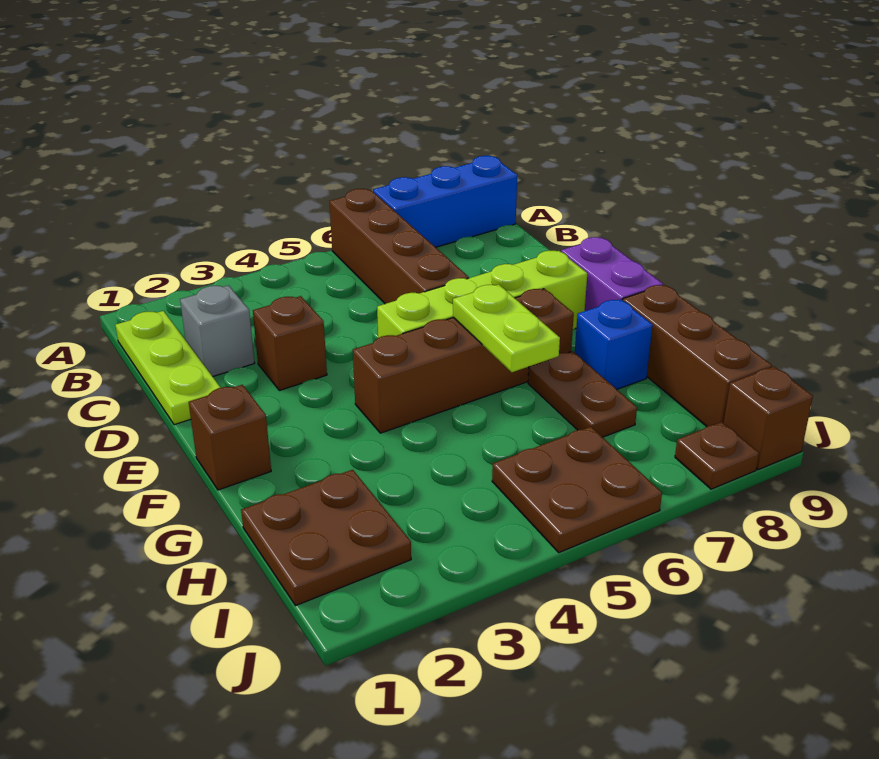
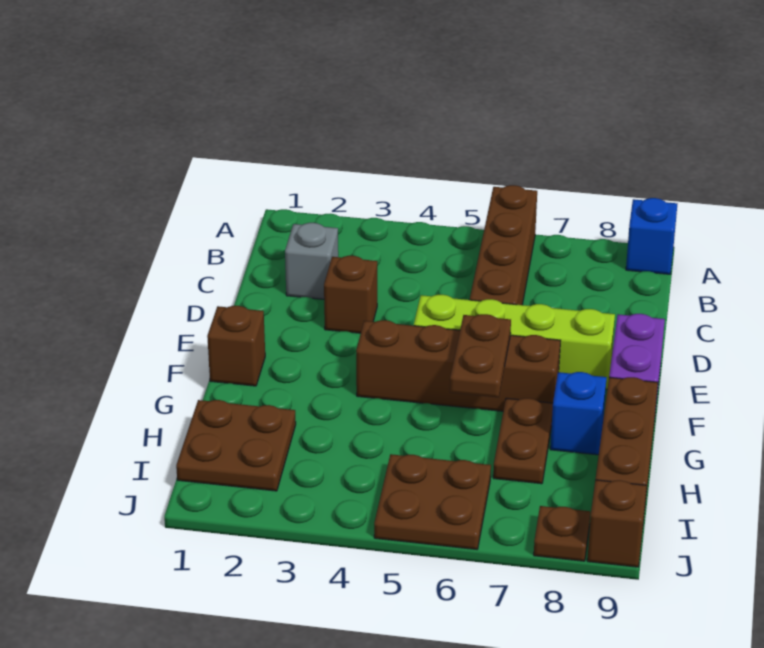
blue brick A7:A9 level 1 -> blue brick A9 level 1
lime plate B1:D1 level 1 -> none
lime plate F6:G6 level 2 -> brown plate F6:G6 level 2

